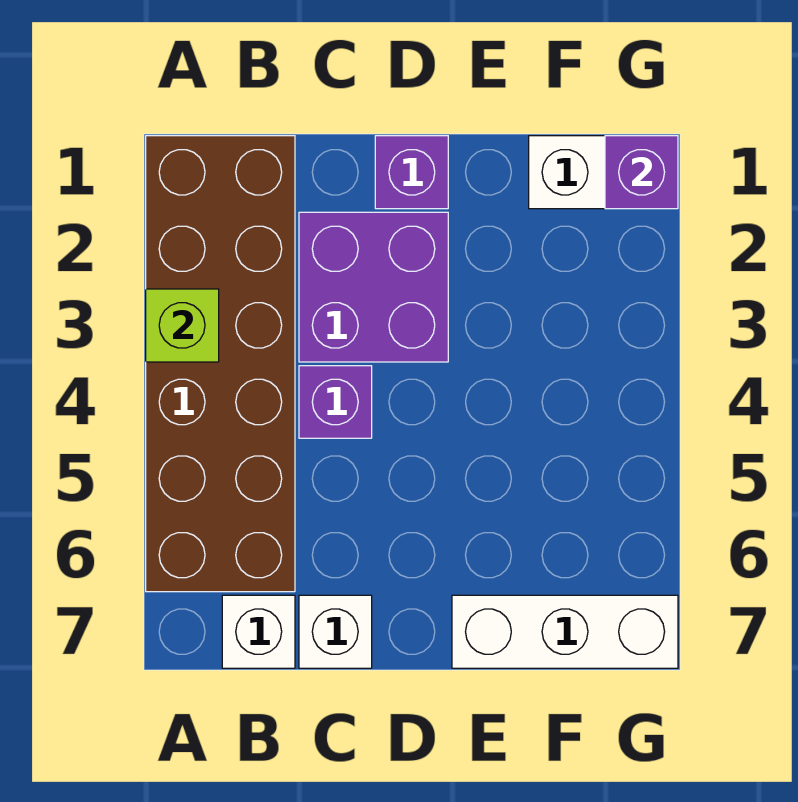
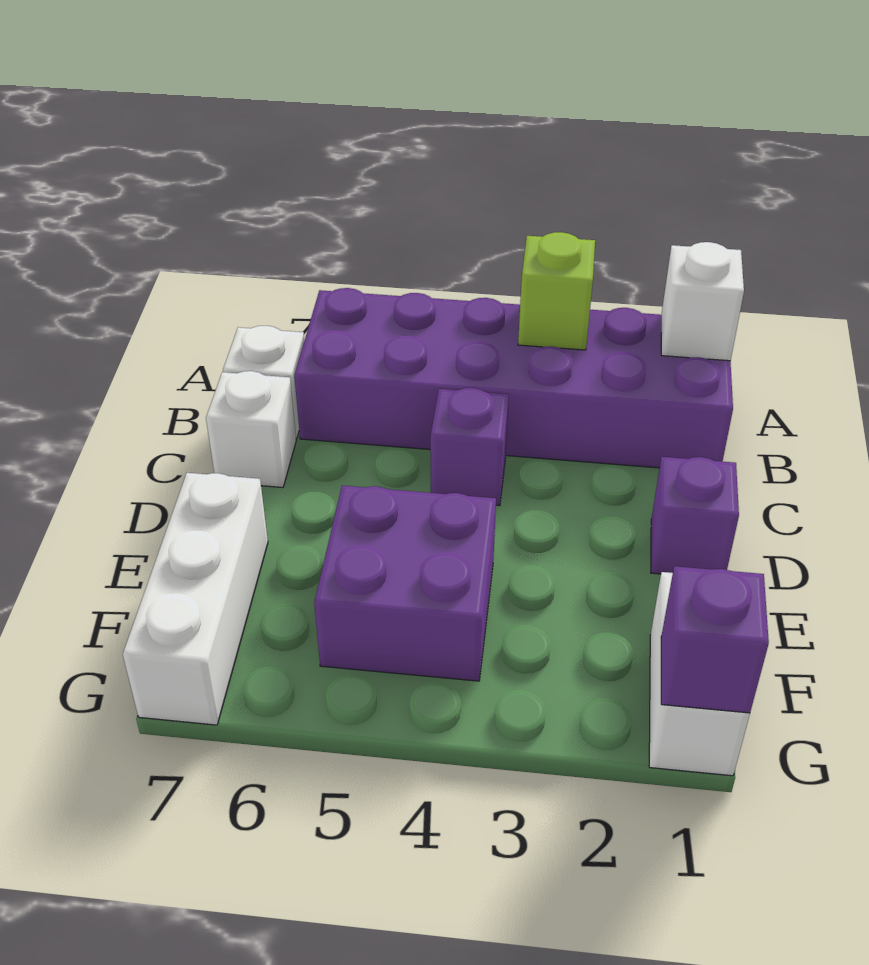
brown brick A1:B6 level 1 -> purple brick A1:B6 level 1
none -> white brick A1 level 2
purple brick C2:D3 level 1 -> purple brick E4:F5 level 1

